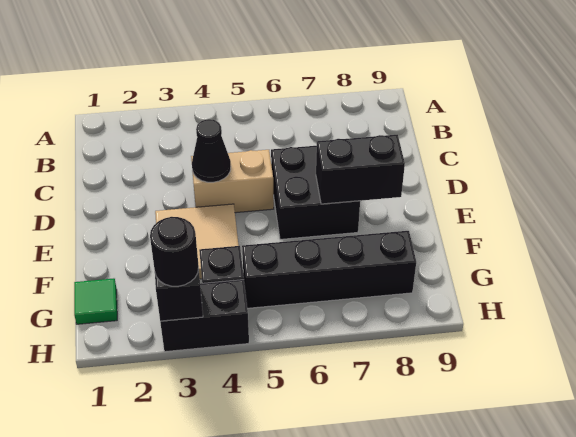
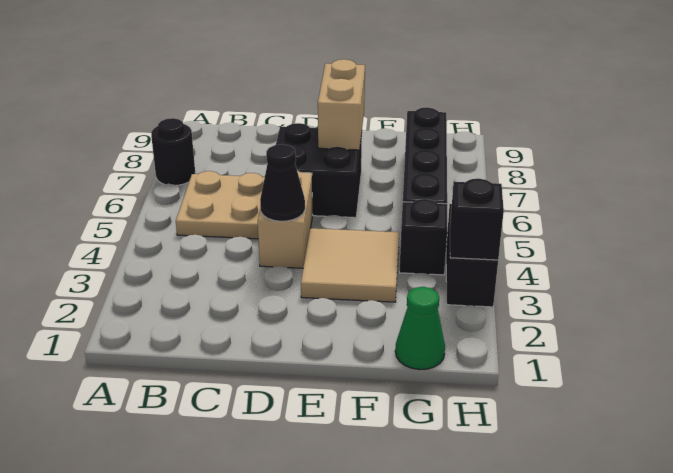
none -> tan plate B5:C6 level 1
black brick E7:E8 level 2 -> tan brick E7:E8 level 2
green tile G1 level 1 -> green cone G1 level 1
black round brick H3 level 3 -> black round brick A7 level 1

